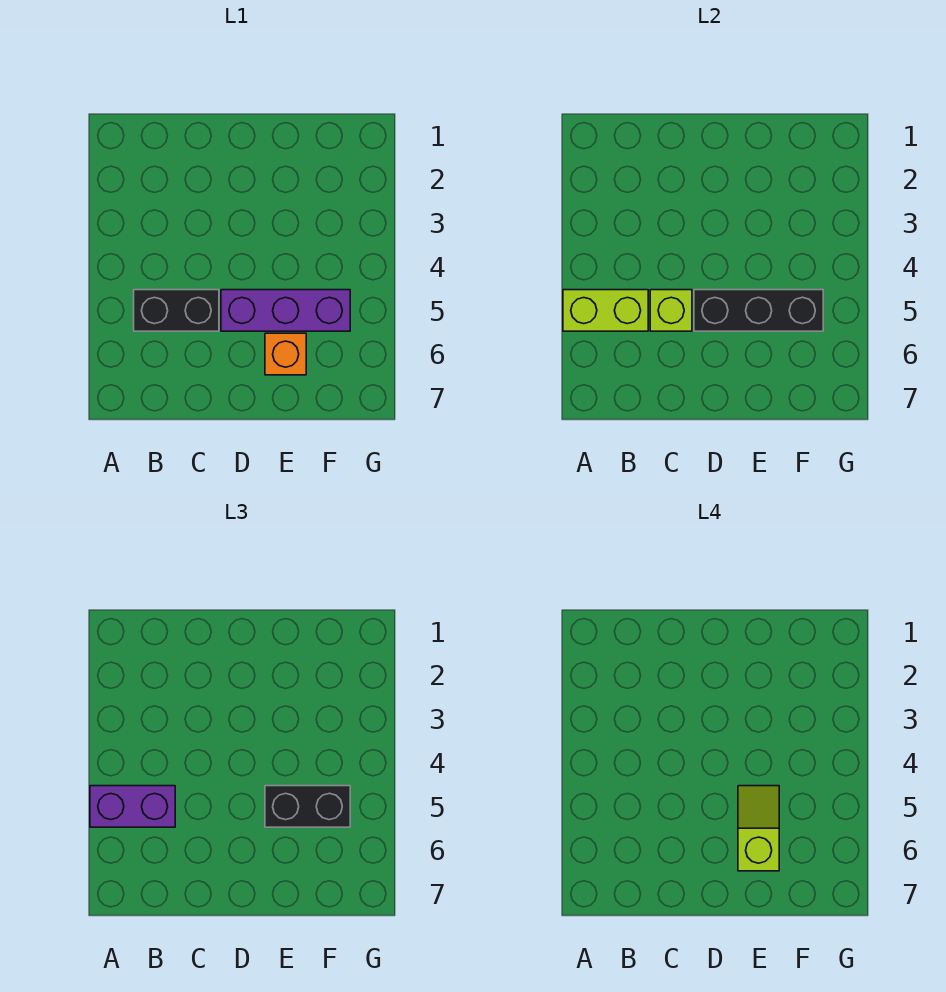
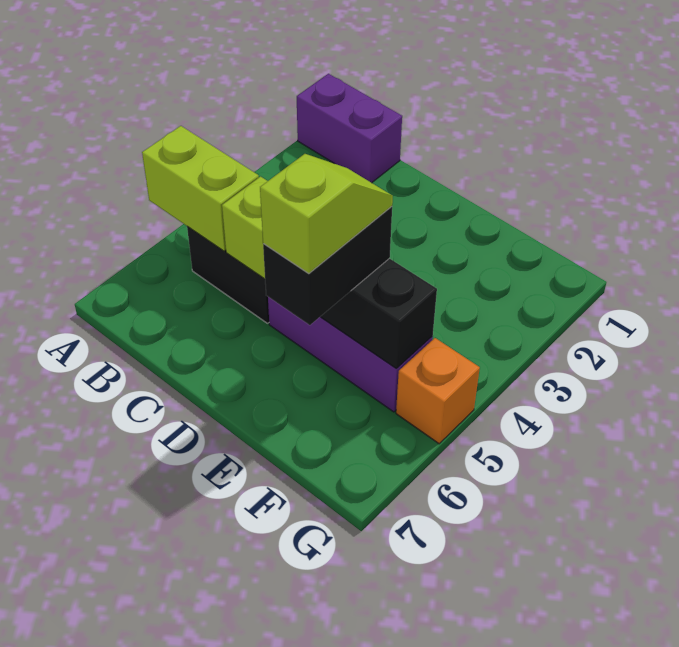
purple brick A5:B5 level 3 -> purple brick A1:B1 level 1
black brick E5:F5 level 3 -> black brick E5:E6 level 3
orange brick E6 level 1 -> orange brick G5 level 1

